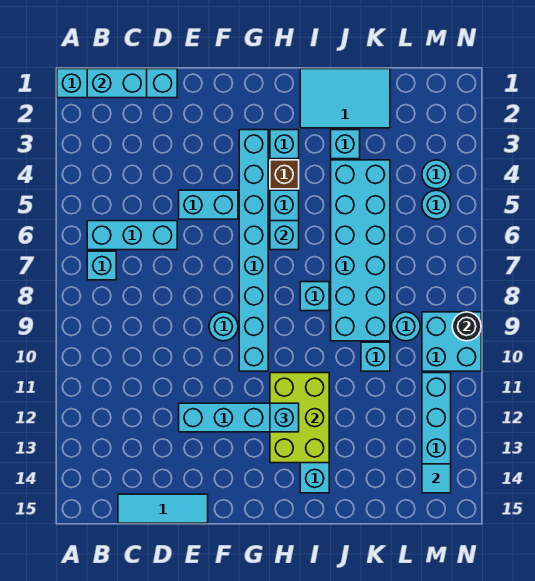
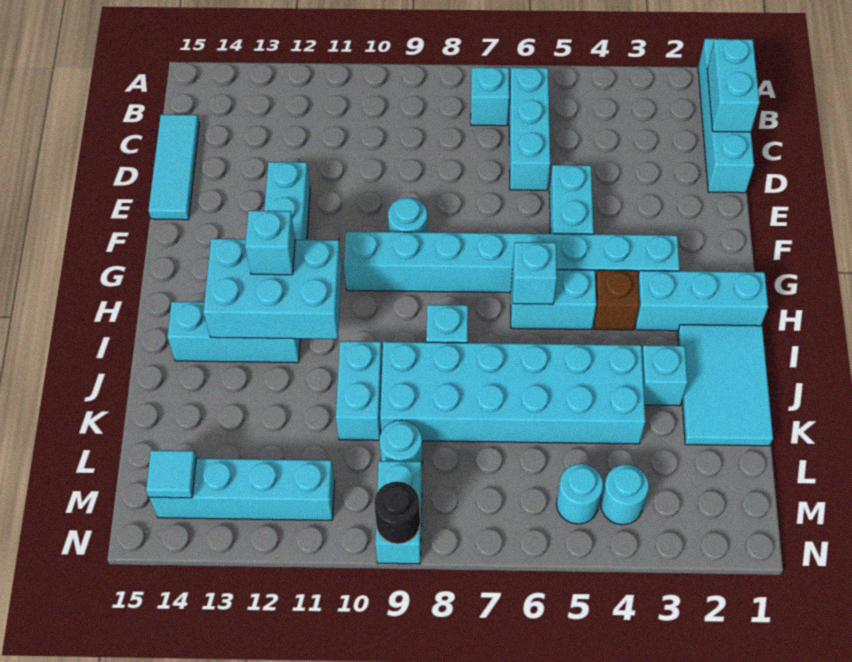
cyan brick H3 level 1 -> cyan brick H1:H3 level 1
lime brick H11:I13 level 2 -> cyan brick H11:I13 level 2
cyan brick K10 level 1 -> cyan brick J10:K10 level 1
cyan brick M9:N10 level 1 -> cyan brick M9:N9 level 1

